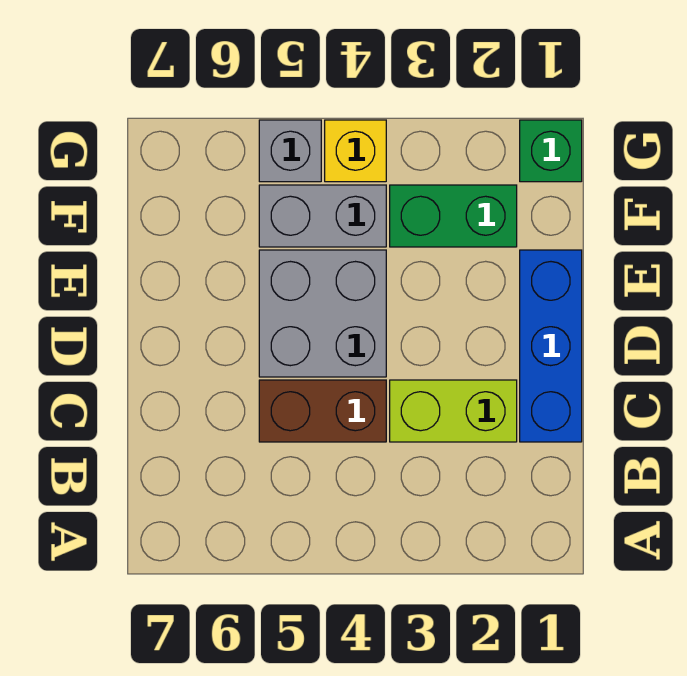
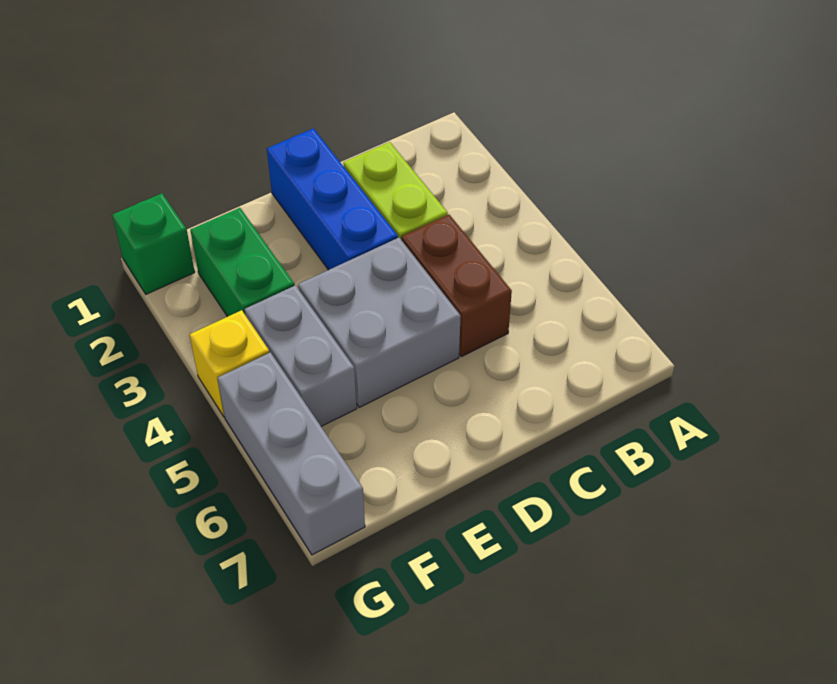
blue brick C1:E1 level 1 -> blue brick D1:D3 level 1
grey brick G5 level 1 -> grey brick G5:G7 level 1

